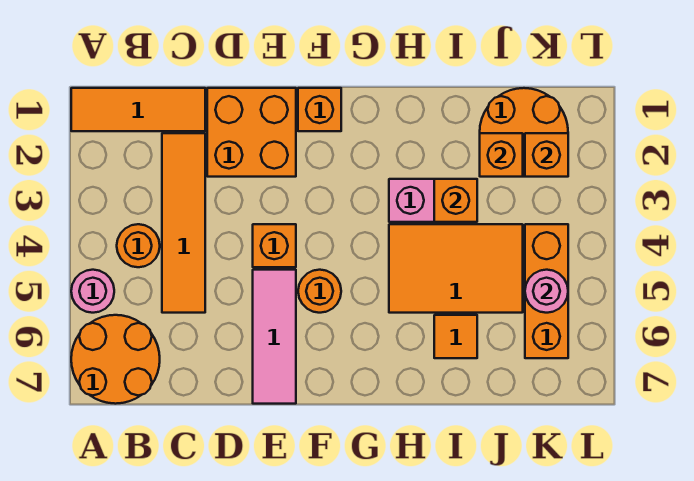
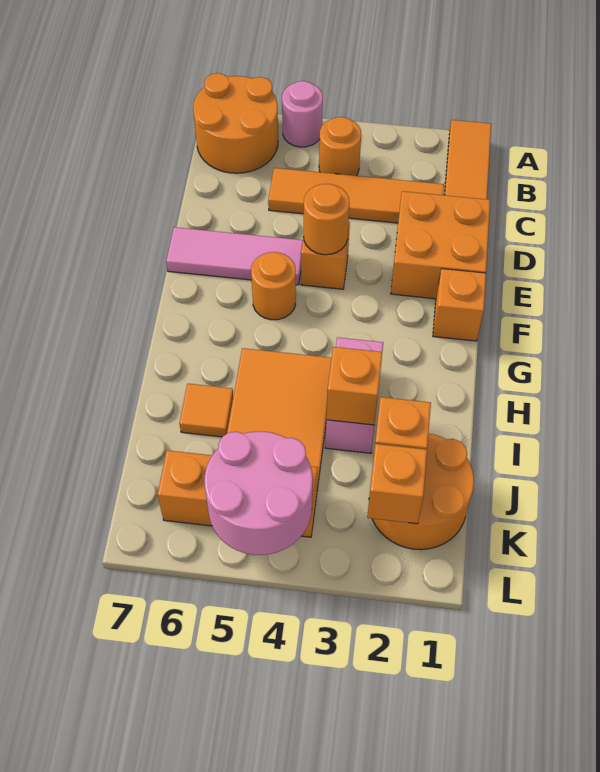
none -> orange round brick E4 level 2
pink round brick K5 level 2 -> pink round brick K4:L5 level 2

